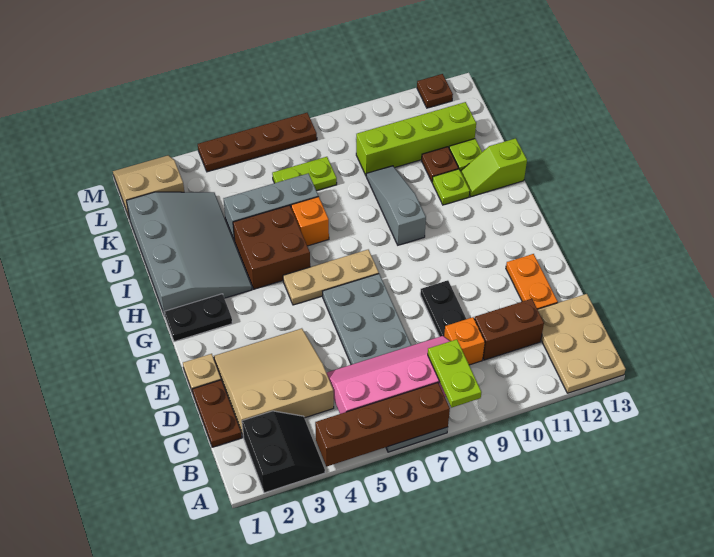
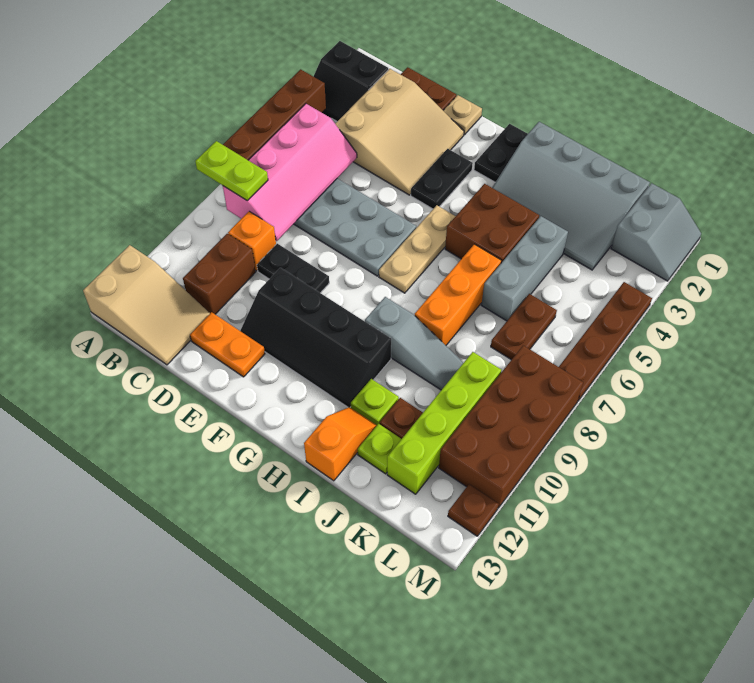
tan plate A12:C13 level 1 -> tan slope A12:C13 level 1 top A
none -> black slope E10:H11 level 1 top 10
none -> black plate F3:F4 level 1
orange brick I6 level 1 -> orange brick I6:I8 level 1
lime slope I12:I13 level 1 top 13 -> orange slope I12:I13 level 1 top 13
lime plate K6:K7 level 1 -> brown plate K6:K7 level 1
tan slope L1:M2 level 1 top L -> grey slope L1:M2 level 1 top L
none -> brown brick L8:M11 level 1

